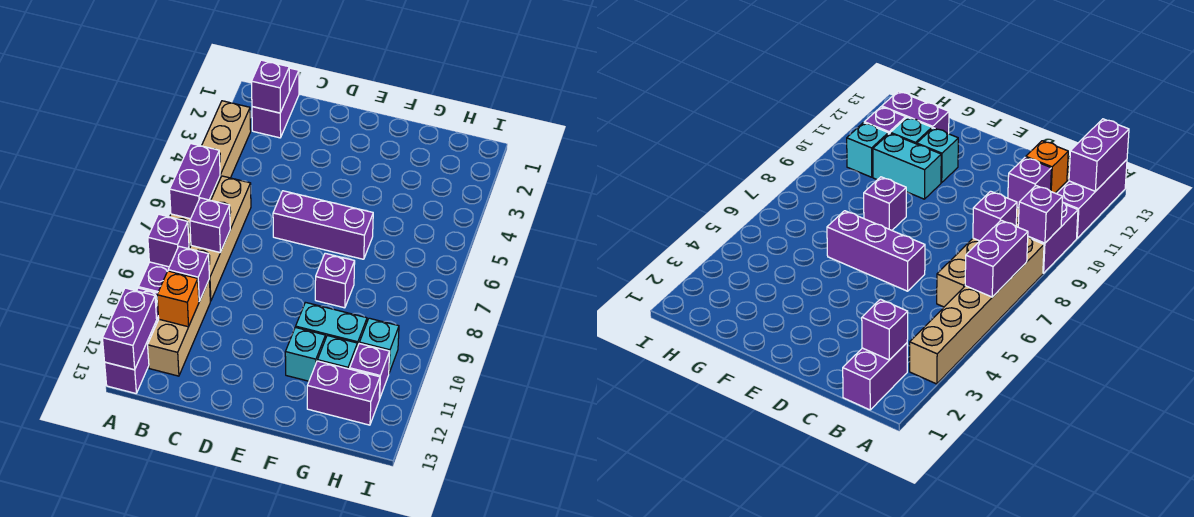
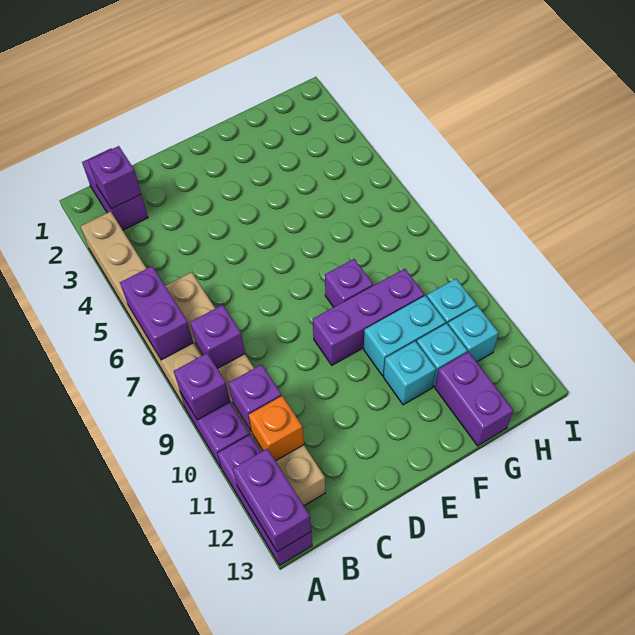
purple brick D6:F6 level 1 -> purple brick E9:G9 level 1
purple brick G12:H12 level 1 -> purple brick G12:G13 level 1
purple brick H11 level 1 -> cyan brick H11 level 1

